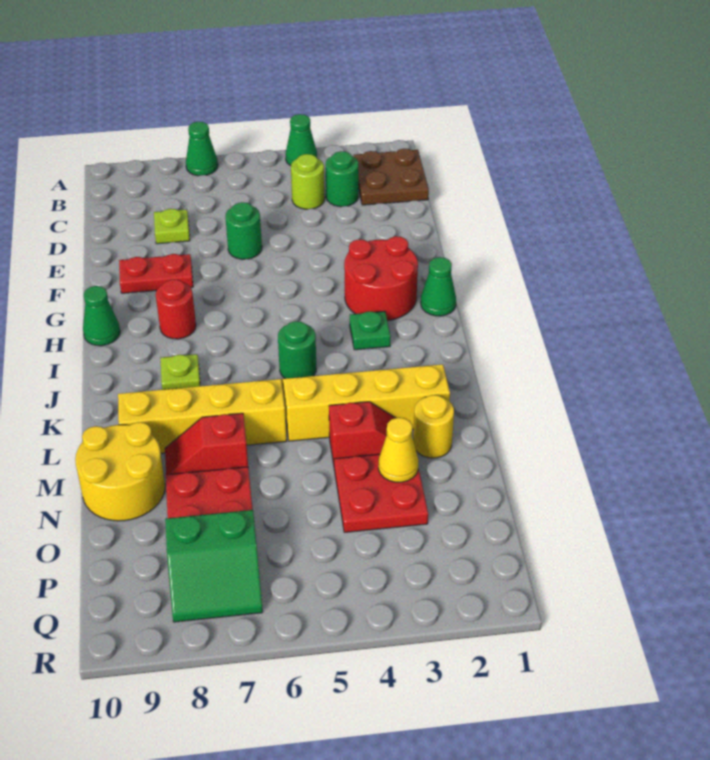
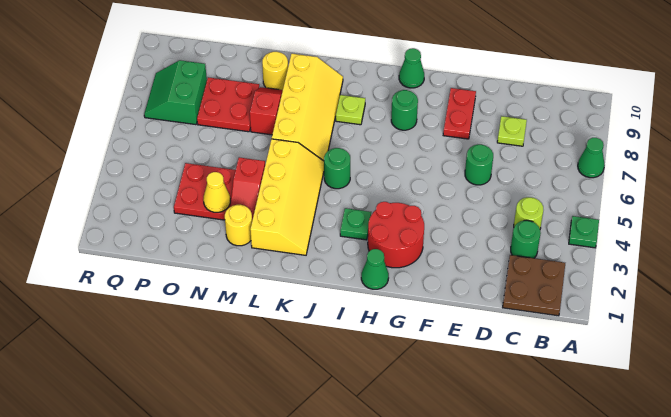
green cone A4 level 1 -> green plate A4 level 1
red round brick H8 level 1 -> green round brick H8 level 1
yellow round brick M9:N10 level 1 -> yellow round brick M9 level 1

